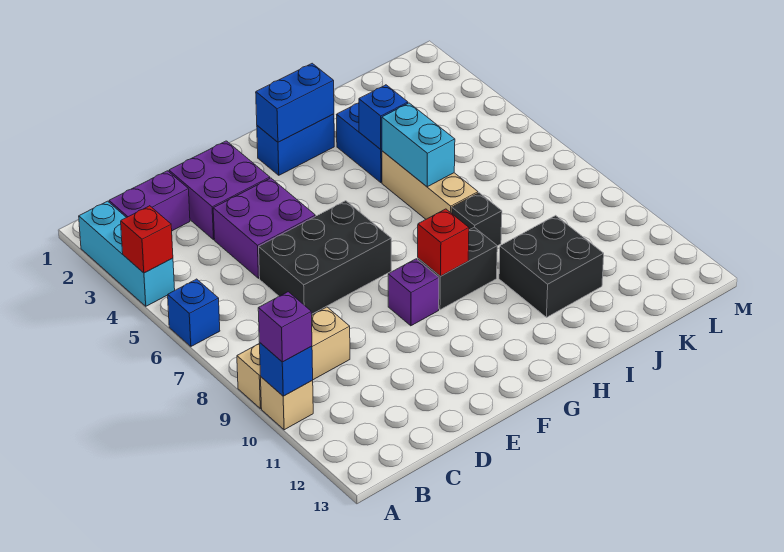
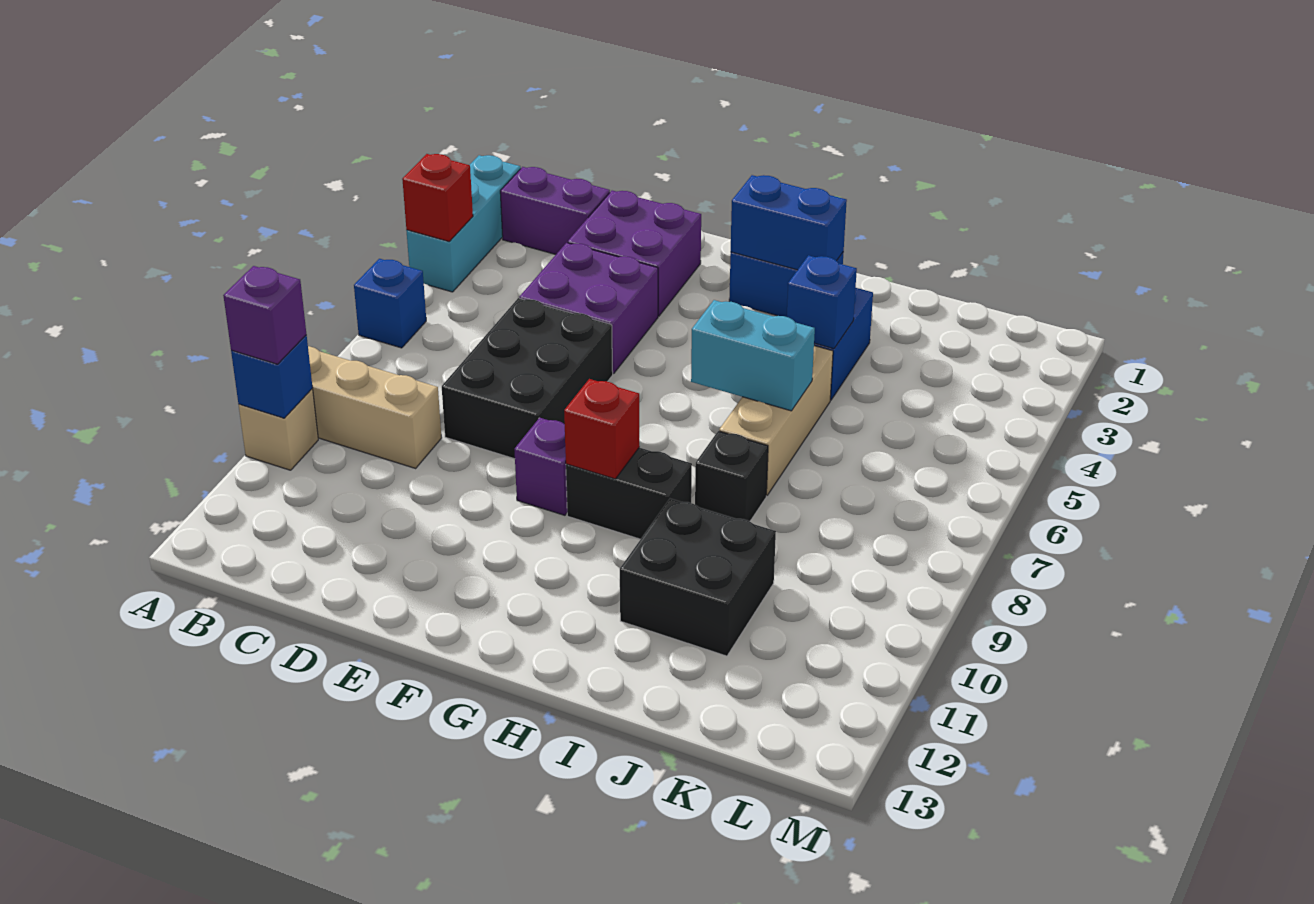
black brick D6:F7 level 1 -> black brick D6:E8 level 1
cyan brick I5:I6 level 2 -> cyan brick H6:I6 level 2

